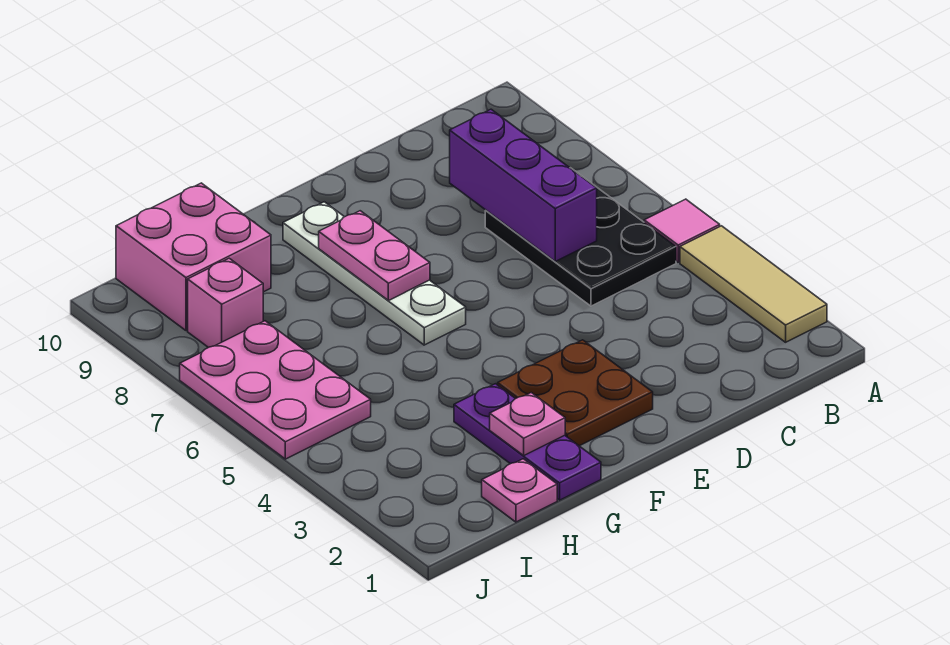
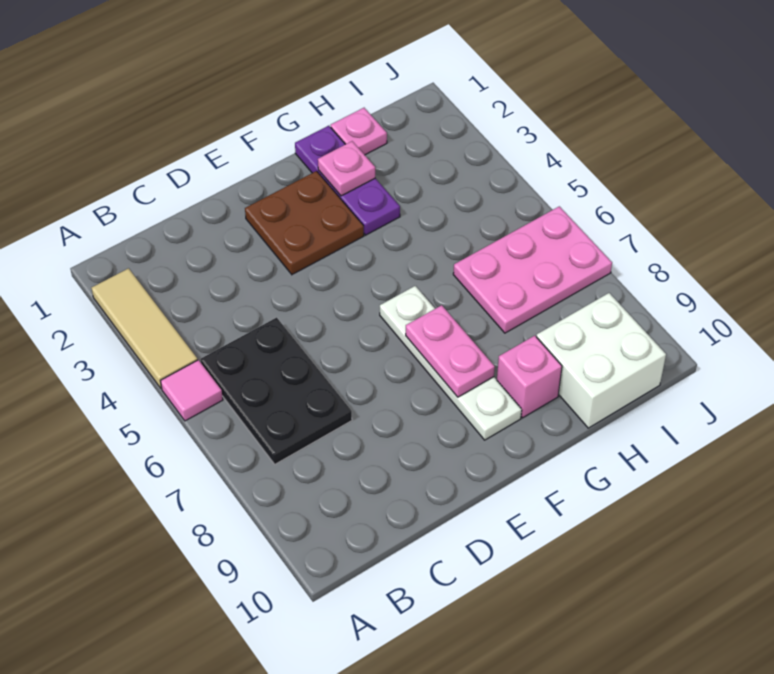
purple brick C6:C8 level 2 -> none
pink brick H9:I10 level 1 -> white brick H9:I10 level 1
pink plate I5:J7 level 1 -> pink plate H6:J7 level 1
pink brick I8 level 1 -> pink brick G9 level 1

